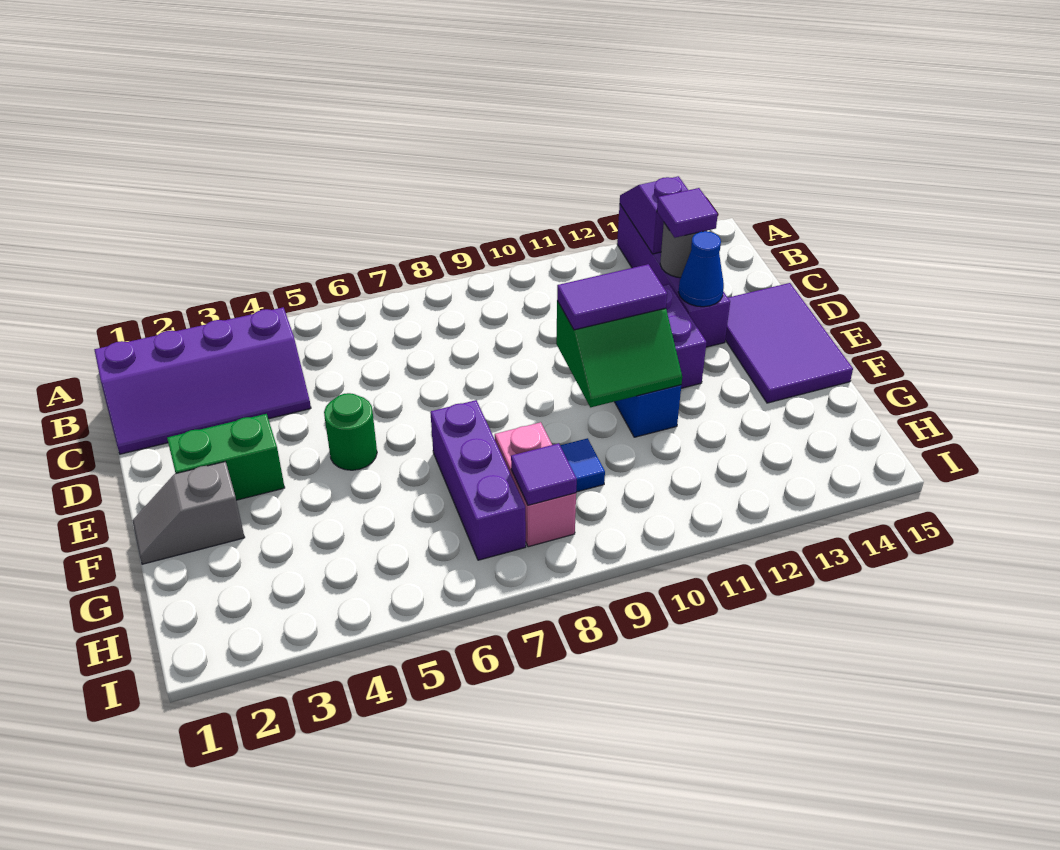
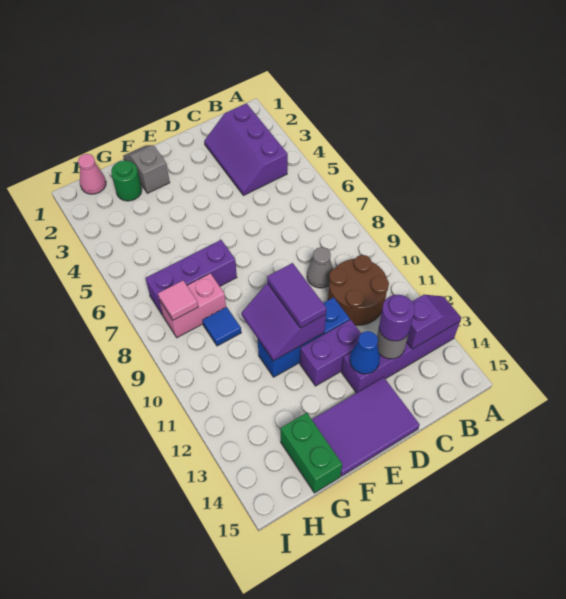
purple slope B1:C4 level 1 top B -> purple slope B2:C4 level 1 top B
none -> brown round brick B10:C11 level 1
none -> grey cone C9 level 1
purple tile C13 level 3 -> purple round brick C13 level 3
green brick E2:E3 level 1 -> green brick G14:G15 level 1
green round brick E5 level 1 -> green round brick G2 level 1
green slope E10:F11 level 2 top E -> purple slope E10:F11 level 2 top E
none -> pink cone H1 level 1
purple tile H8 level 2 -> pink tile H8 level 2

